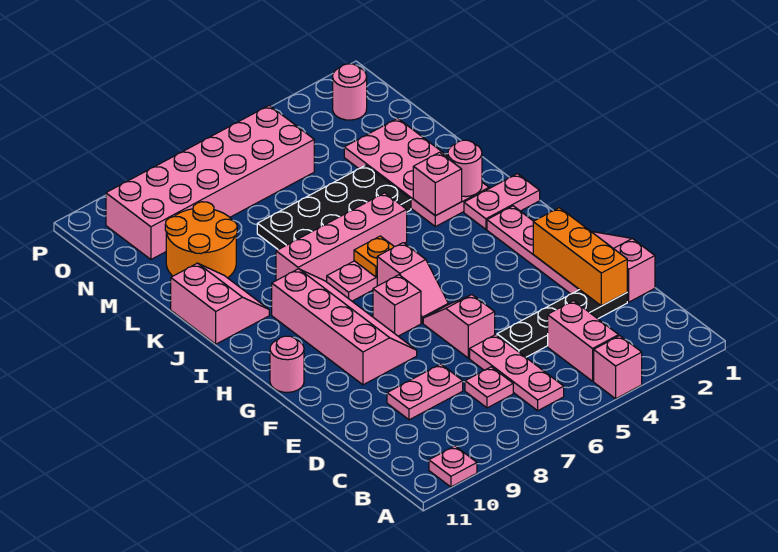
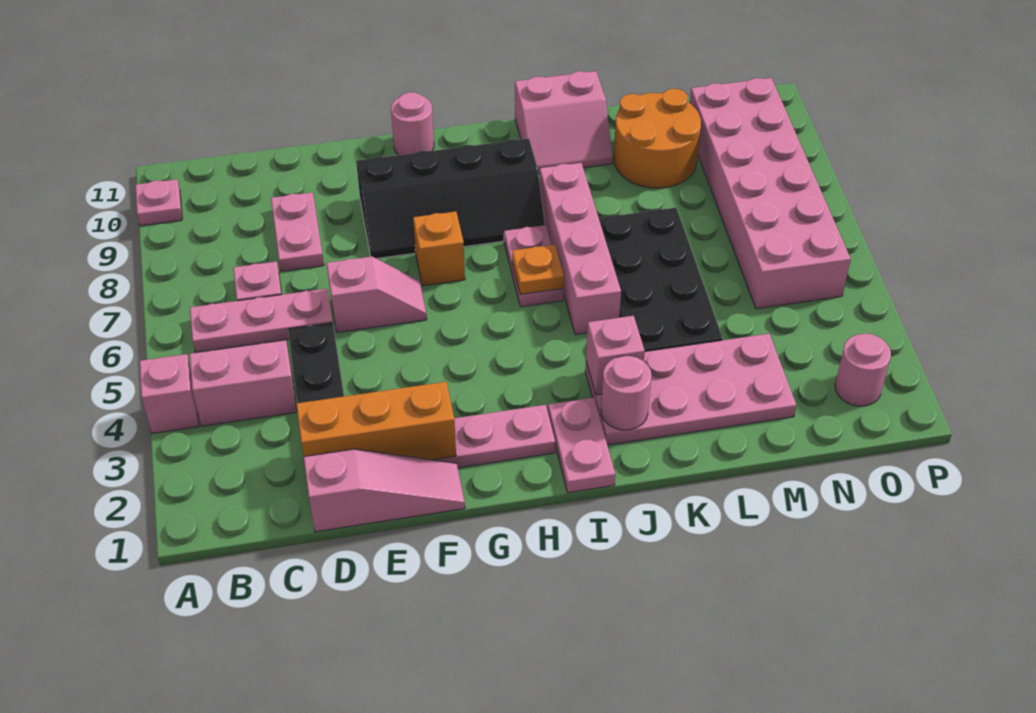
pink slope F8:I9 level 1 top 9 -> black slope F8:I9 level 1 top 9
pink slope G6:H6 level 1 top H -> none
pink brick G7 level 1 -> orange brick G7 level 1

